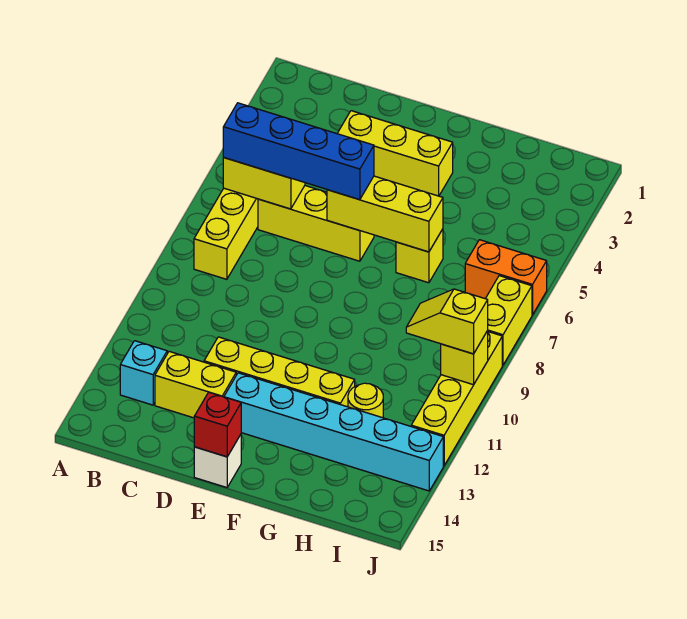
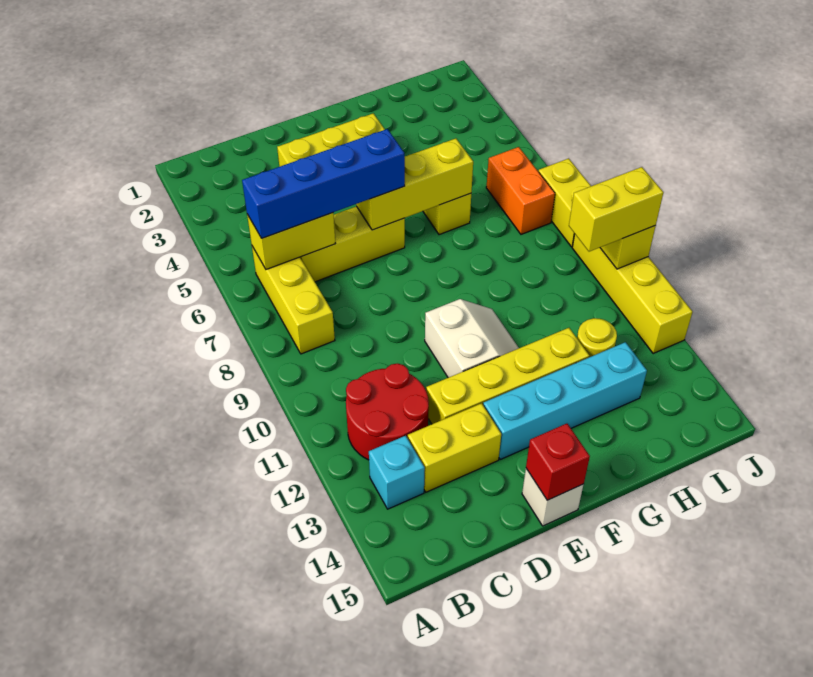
none -> red round brick B11:C12 level 1
none -> white slope E10:F11 level 1 top E
cyan brick E13:J13 level 1 -> cyan brick E13:H13 level 1
orange brick I6:J6 level 1 -> orange brick I6:I7 level 1
yellow slope I10:J10 level 3 top J -> yellow brick I10:J10 level 3

